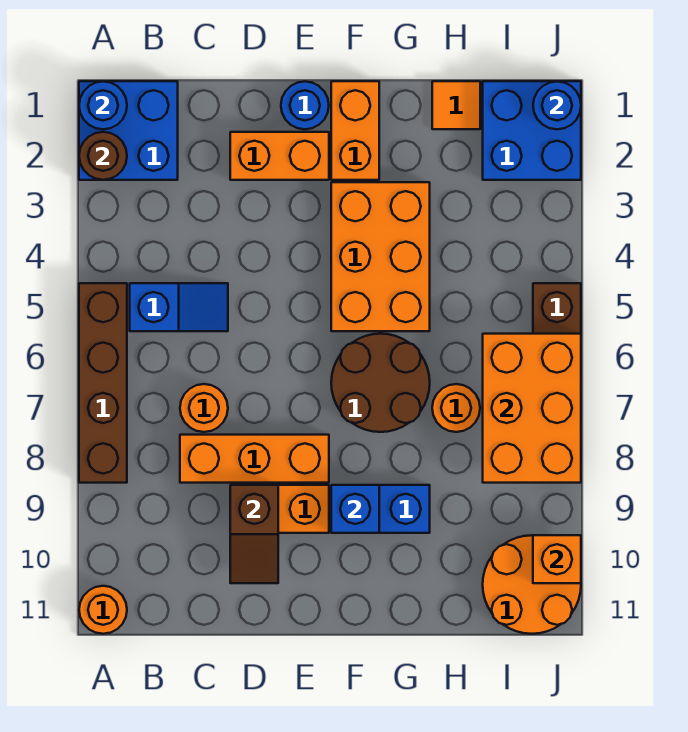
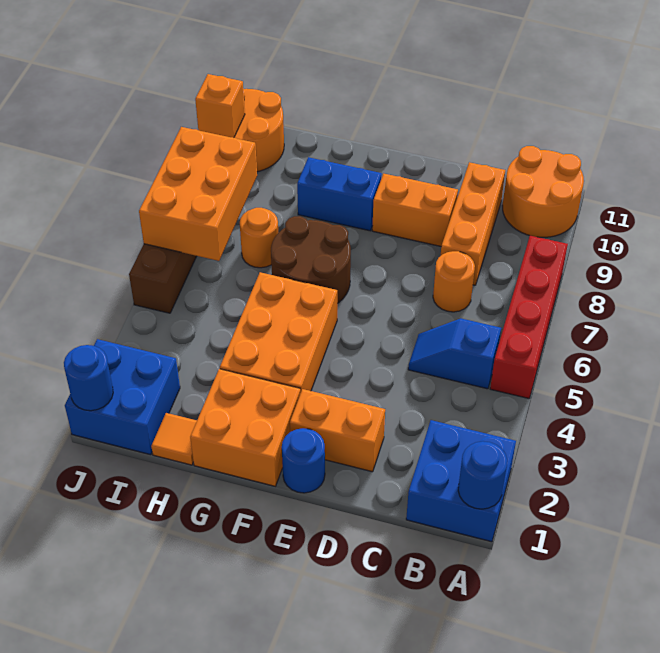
brown round brick A2 level 2 -> none
brown brick A5:A8 level 1 -> red brick A5:A8 level 1
orange round brick A11 level 1 -> orange round brick A10:B11 level 1
orange brick C8:E8 level 1 -> orange brick C8:C10 level 1
brown slope D9:D10 level 2 top 9 -> none
orange brick F1:F2 level 1 -> orange brick F1:G2 level 1
blue brick F9 level 2 -> none

